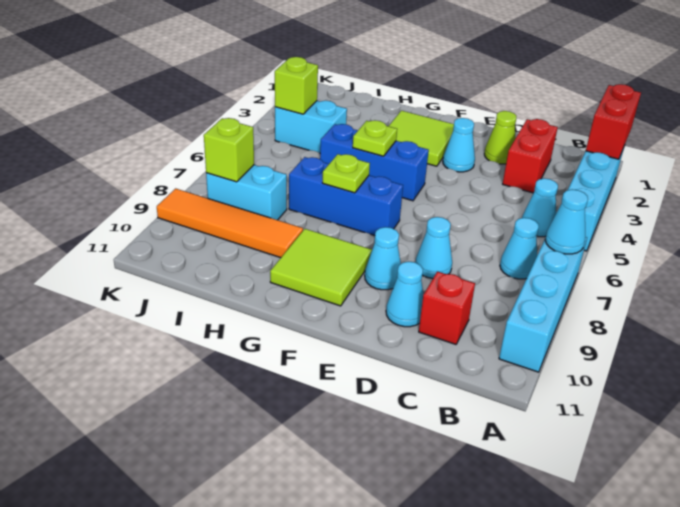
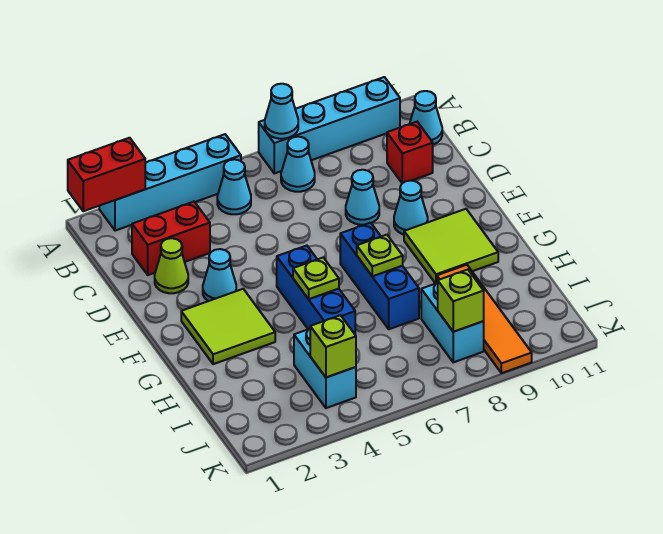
cyan cone D10 level 1 -> cyan cone B11 level 1

